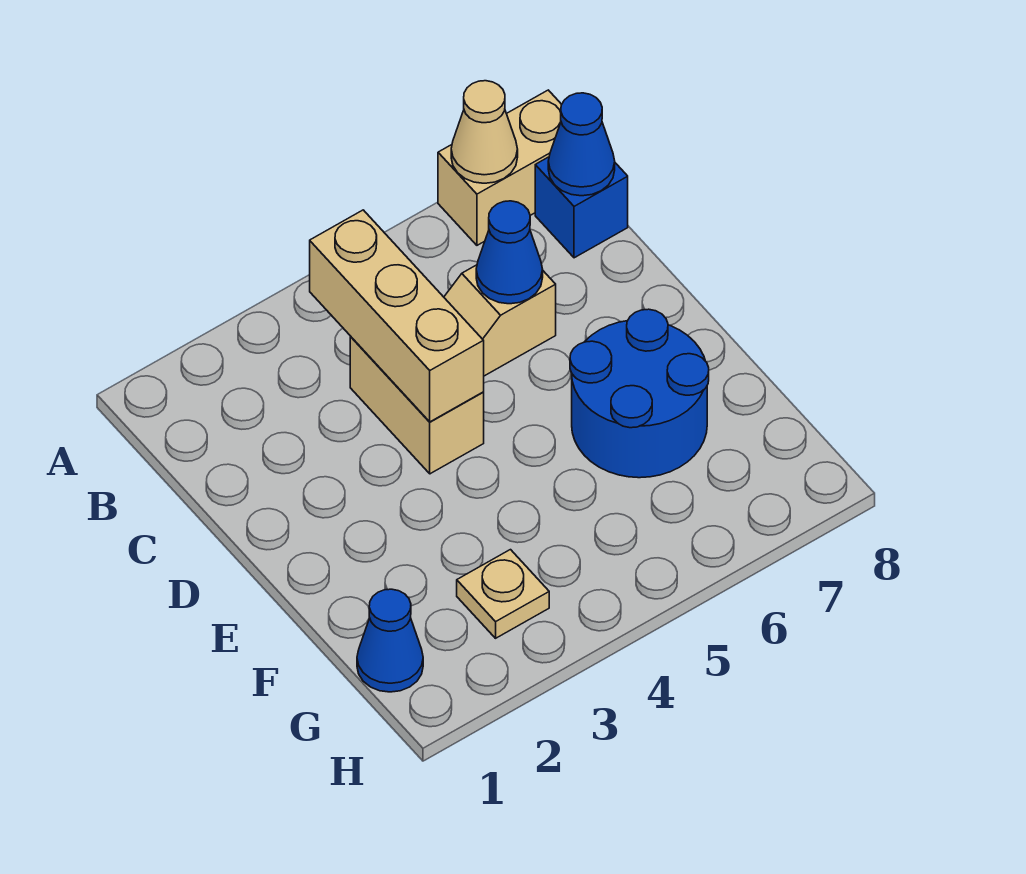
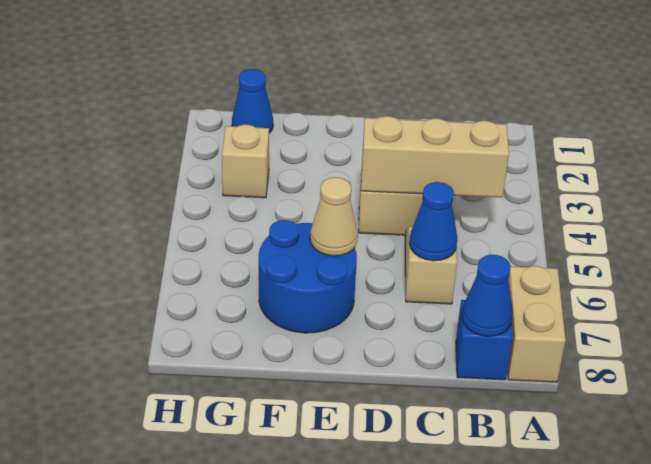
tan cone A7 level 2 -> tan cone E6 level 2
tan plate G3 level 1 -> tan brick G3 level 1

